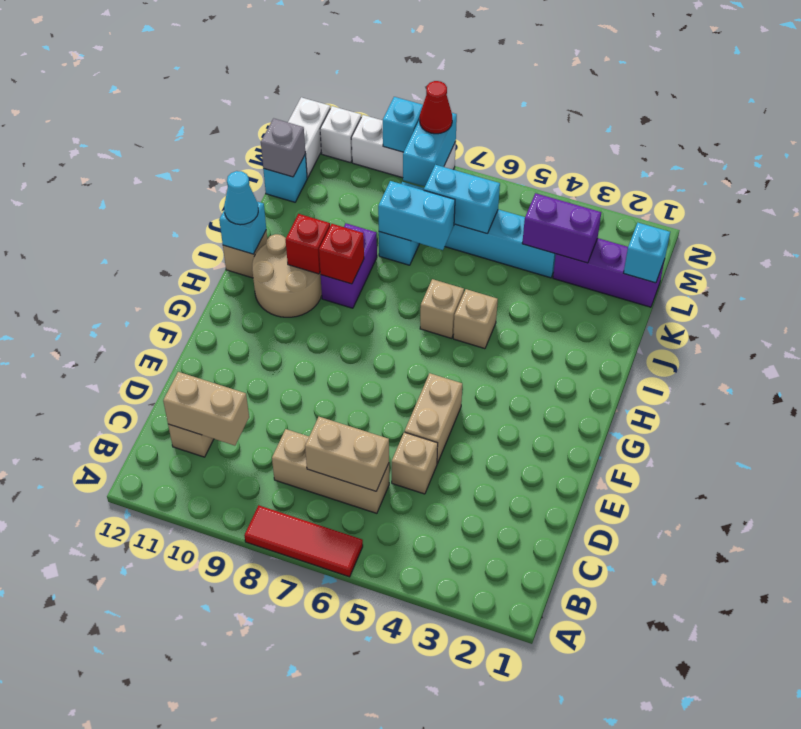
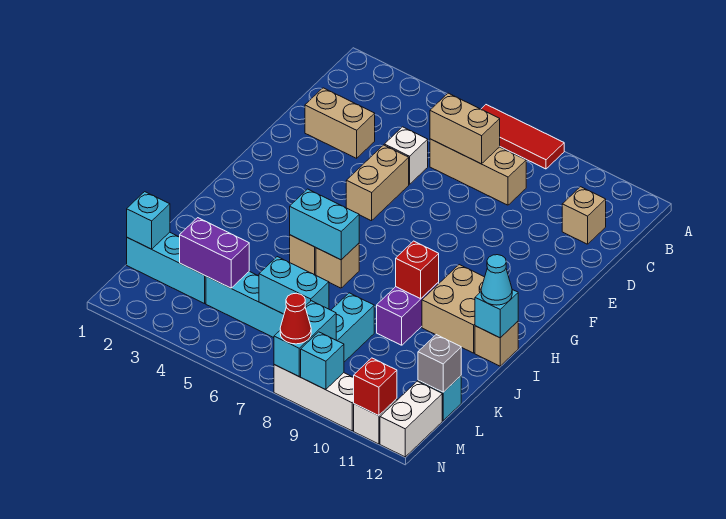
tan brick C10:C11 level 2 -> tan brick D2:D3 level 1
tan brick D5 level 1 -> white brick D5 level 1
tan round brick H10:I11 level 1 -> tan brick H10:I11 level 1
red brick I10 level 2 -> red brick N11 level 2
cyan brick K7:K8 level 2 -> cyan brick I5:I6 level 2
purple brick L1:L3 level 1 -> cyan brick L1:L3 level 1

